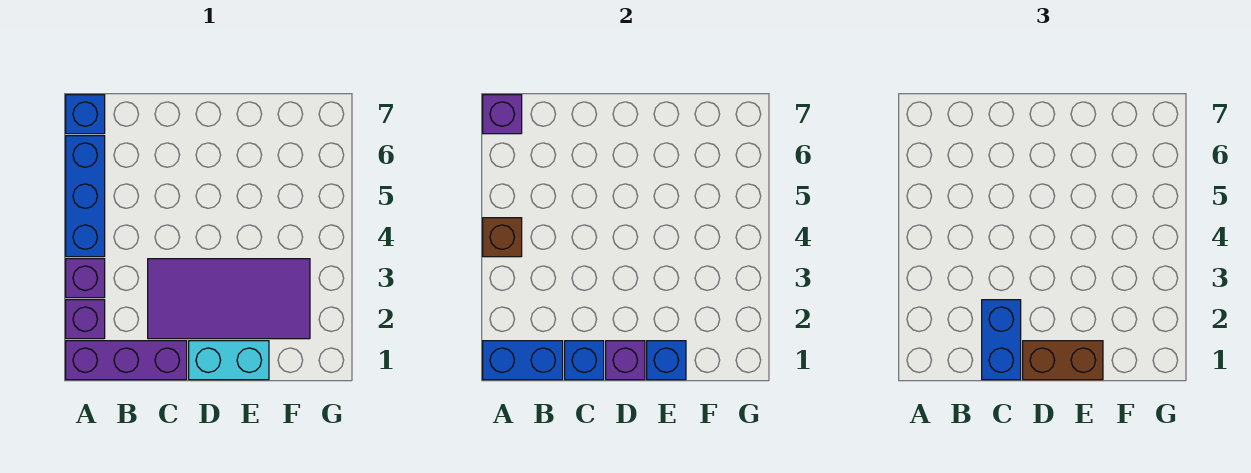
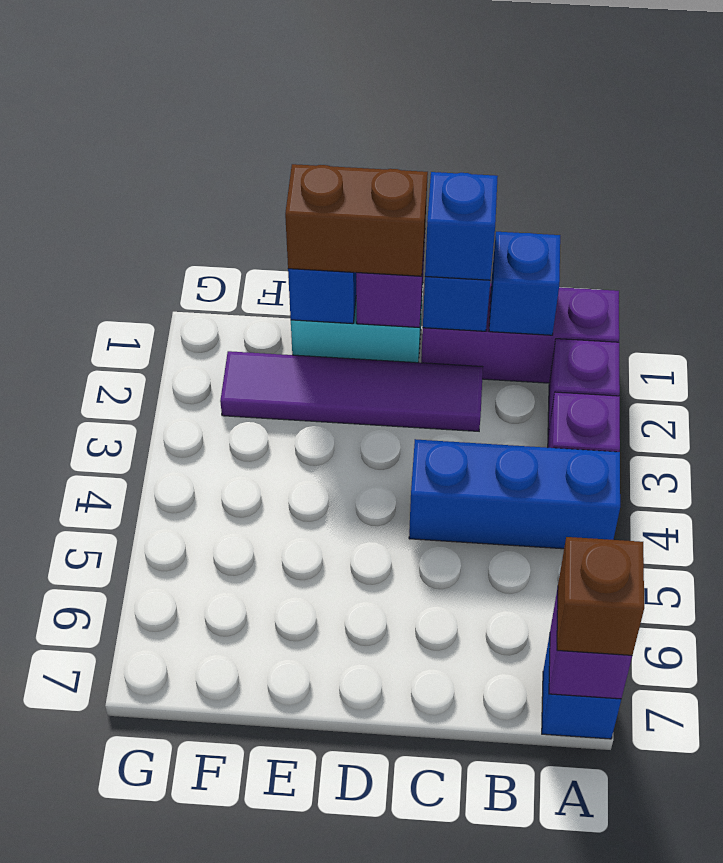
blue brick A1:B1 level 2 -> blue brick B1 level 2
blue brick A4:A6 level 1 -> blue brick A4:C4 level 1
brown brick A4 level 2 -> brown brick A7 level 3
blue brick C1:C2 level 3 -> blue brick C1 level 3
purple tile C2:F3 level 1 -> purple tile C2:F2 level 1

